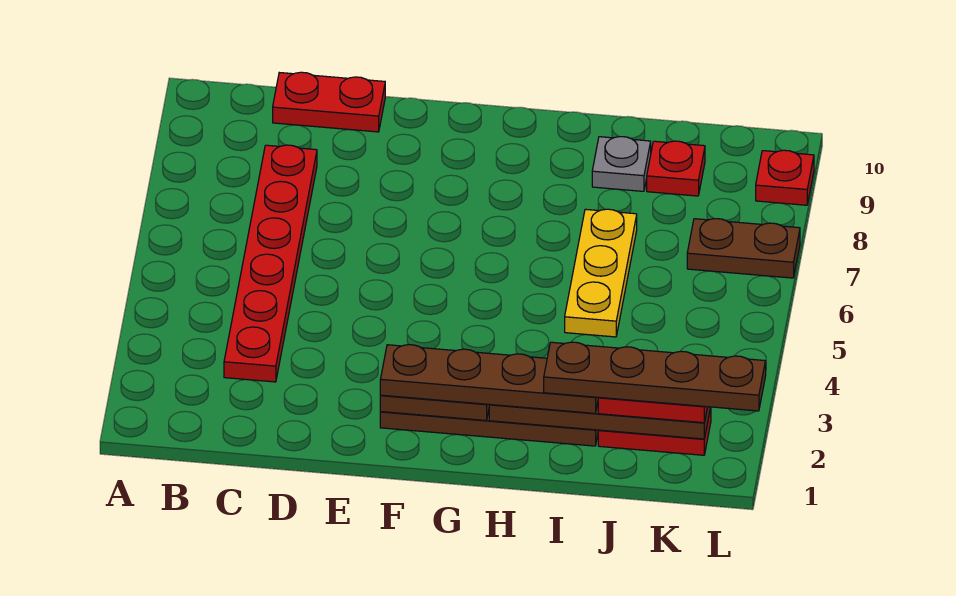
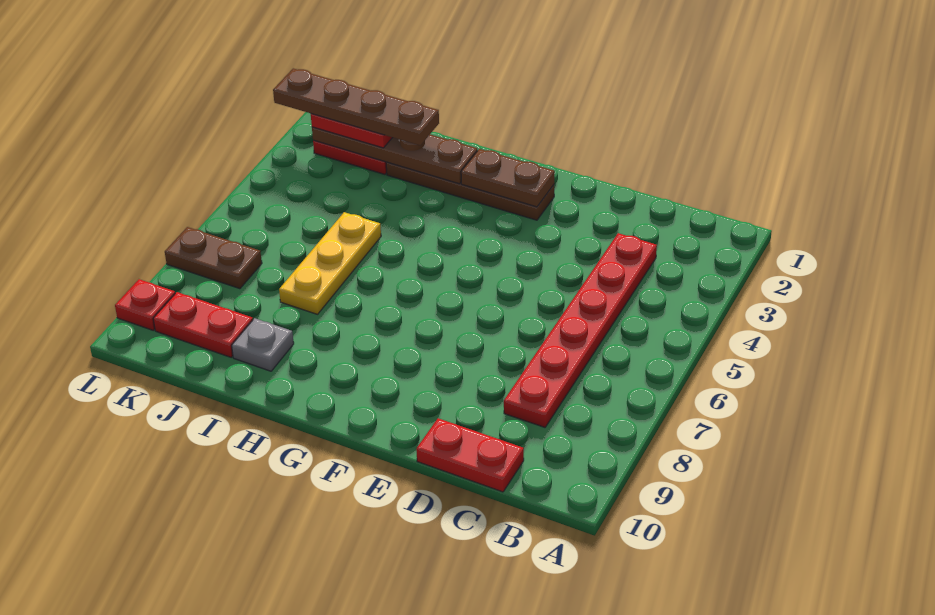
brown plate F2:I2 level 3 -> none
red plate J9 level 1 -> red plate J9:K9 level 1

